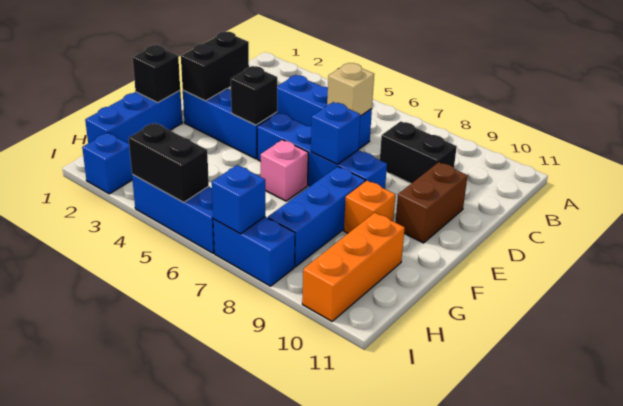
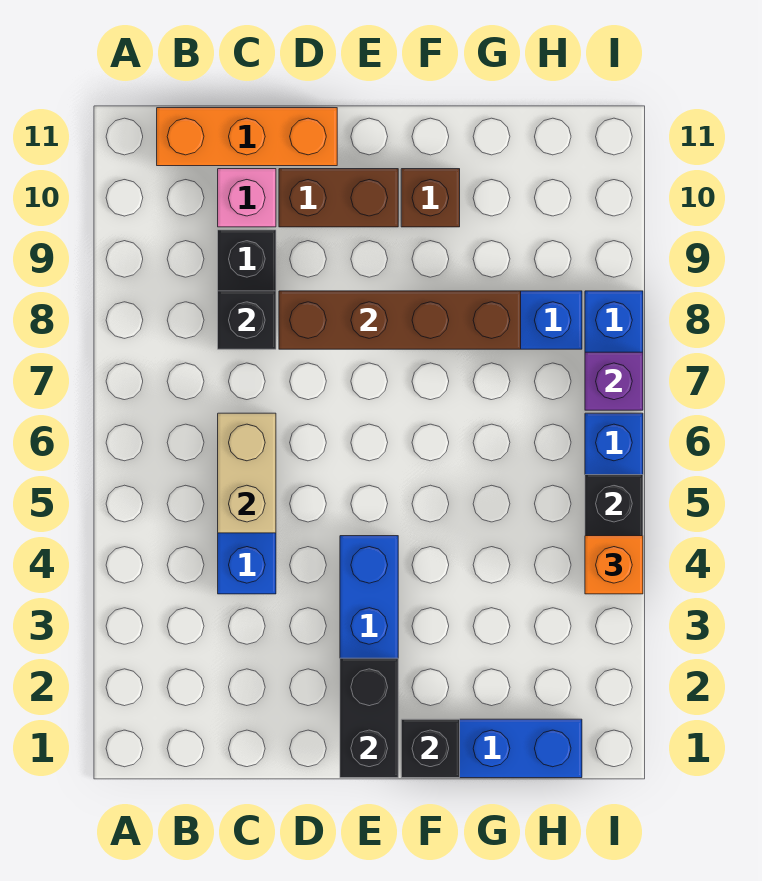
tan brick C6 level 2 -> tan brick C5:C6 level 2
black brick D2:E2 level 2 -> black brick E1:E2 level 2
none -> brown brick D8:G8 level 2
black brick E4 level 2 -> black brick C8 level 2
blue brick E5:E8 level 1 -> none
blue brick E7 level 2 -> none
pink brick F6 level 1 -> pink brick C10 level 1
orange brick F9 level 1 -> orange brick I4 level 3
none -> brown brick F10 level 1
orange brick G10:I10 level 1 -> orange brick B11:D11 level 1
blue brick I2 level 1 -> none
blue brick I7 level 2 -> purple brick I7 level 2

